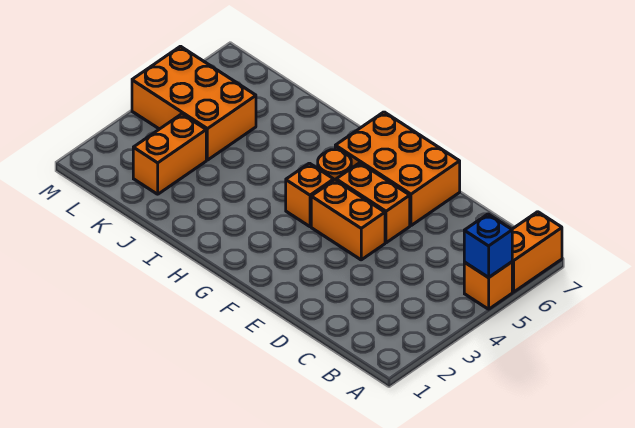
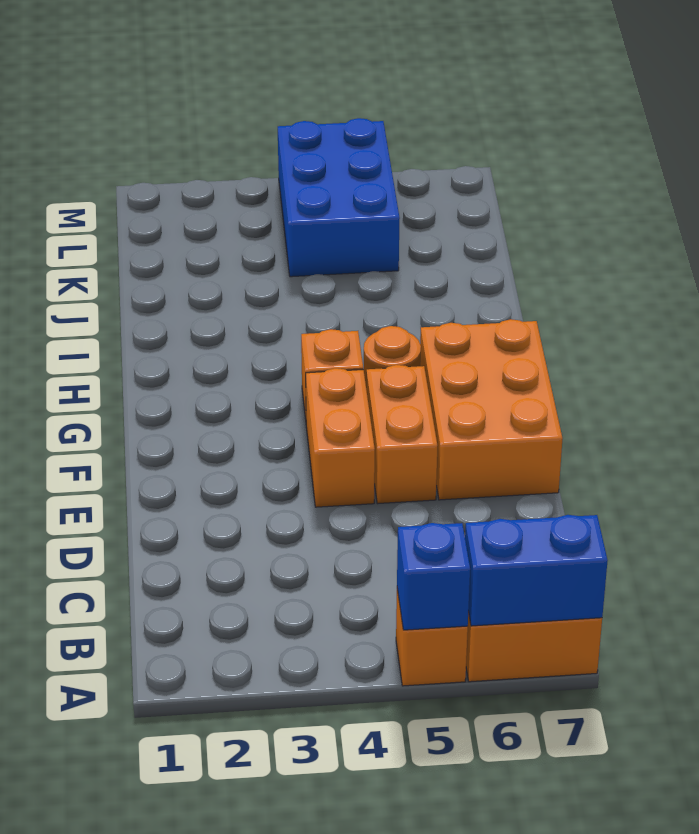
none -> blue brick A6:A7 level 2
orange brick K2:K3 level 1 -> none
orange brick K4:M5 level 1 -> blue brick K4:M5 level 1

